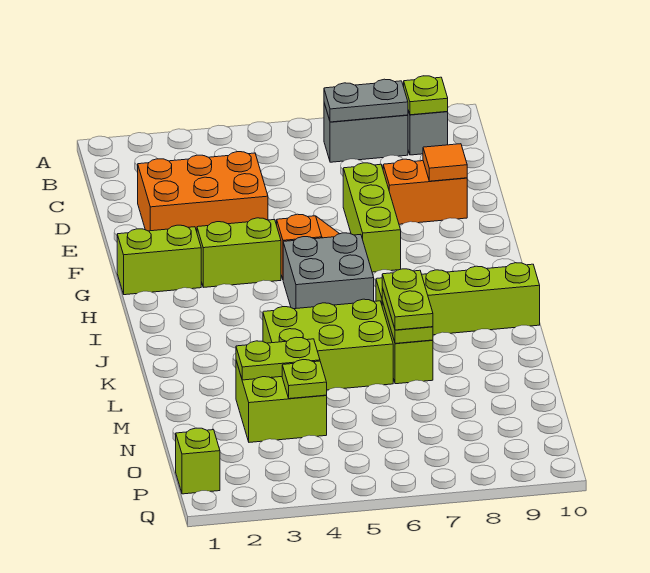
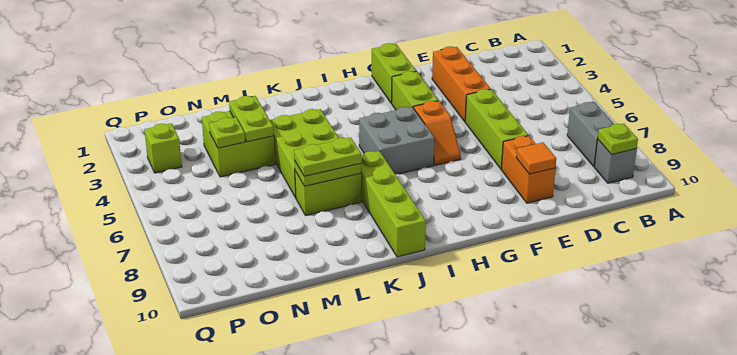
grey plate B7:B8 level 2 -> none
orange brick D2:E4 level 1 -> orange brick E2:E4 level 1
lime brick E7:G7 level 1 -> lime brick E5:E7 level 1
lime brick P1 level 1 -> lime brick P3 level 1

